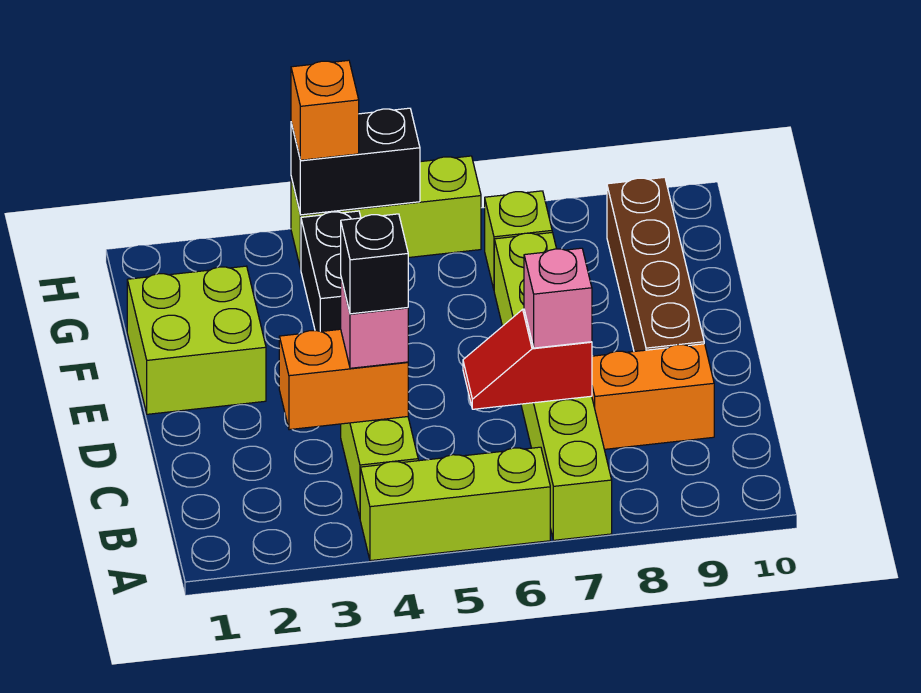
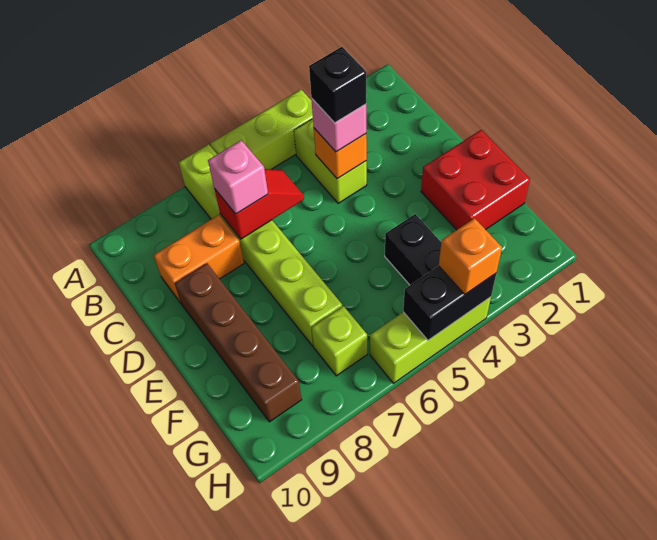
orange brick C3:C4 level 2 -> orange brick C4 level 2
lime brick E1:F2 level 1 -> red brick E1:F2 level 1

